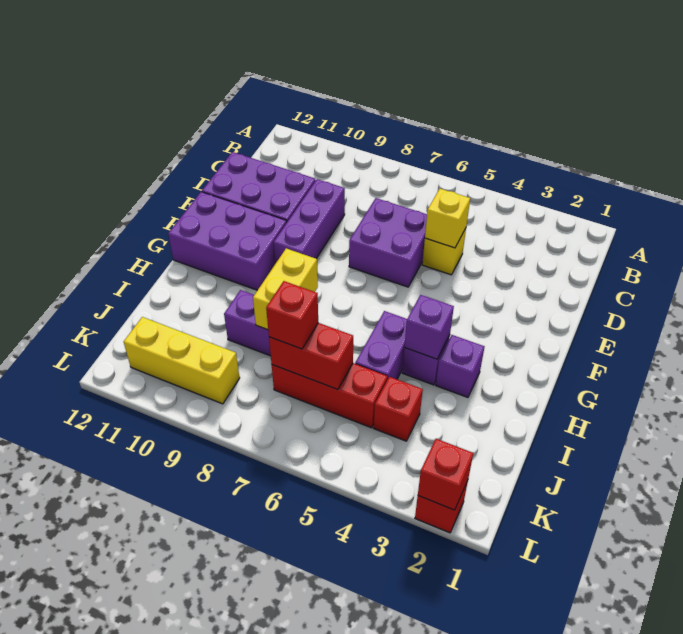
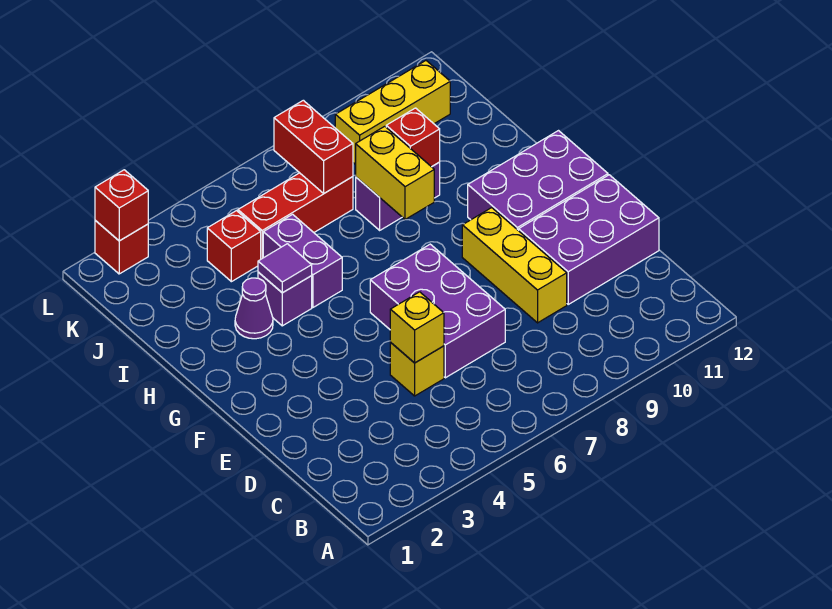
purple brick D6:E7 level 1 -> purple brick D6:F7 level 1
purple brick D9:F9 level 1 -> yellow brick D9:F9 level 1
purple brick H3 level 1 -> purple cone H3 level 1
purple brick H4 level 2 -> purple tile H4 level 2
red brick J6:J7 level 2 -> red brick J7:K7 level 2
red brick J7 level 3 -> red brick I9 level 2

